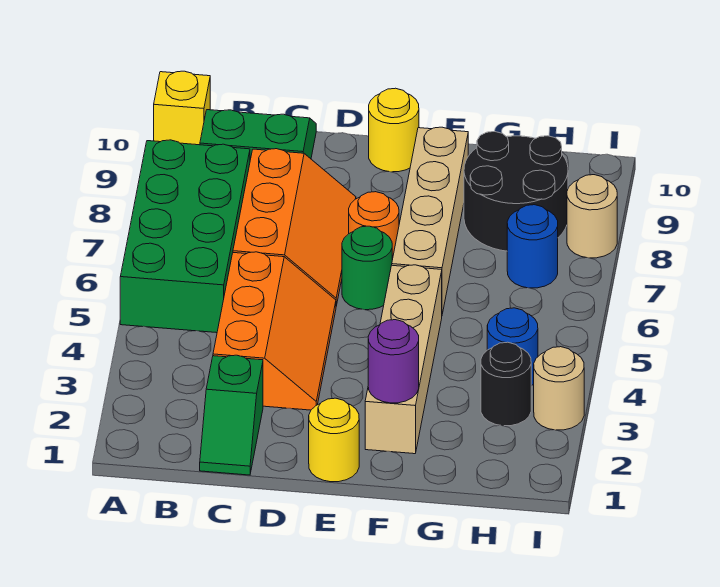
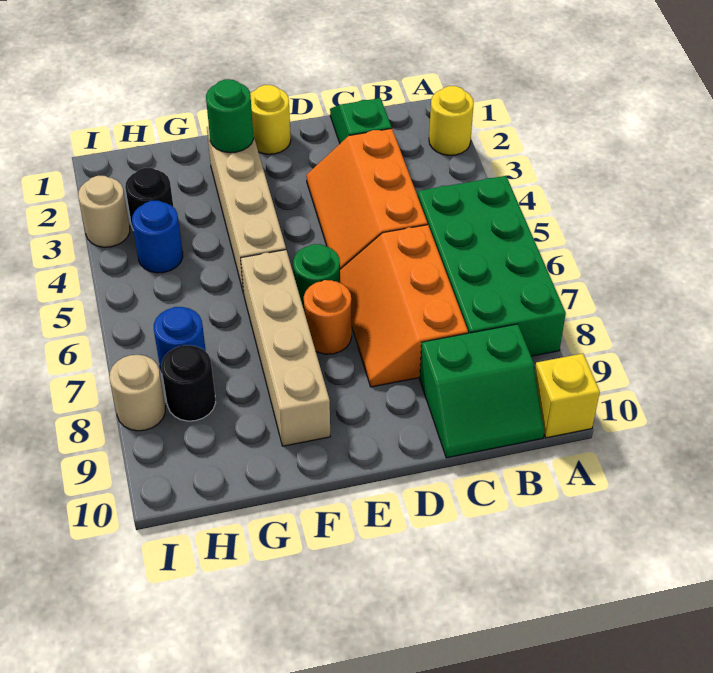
yellow round brick E10 level 1 -> yellow round brick A2 level 1
purple round brick F2 level 2 -> green round brick F2 level 2
black round brick G8:H9 level 1 -> black round brick H8 level 1

